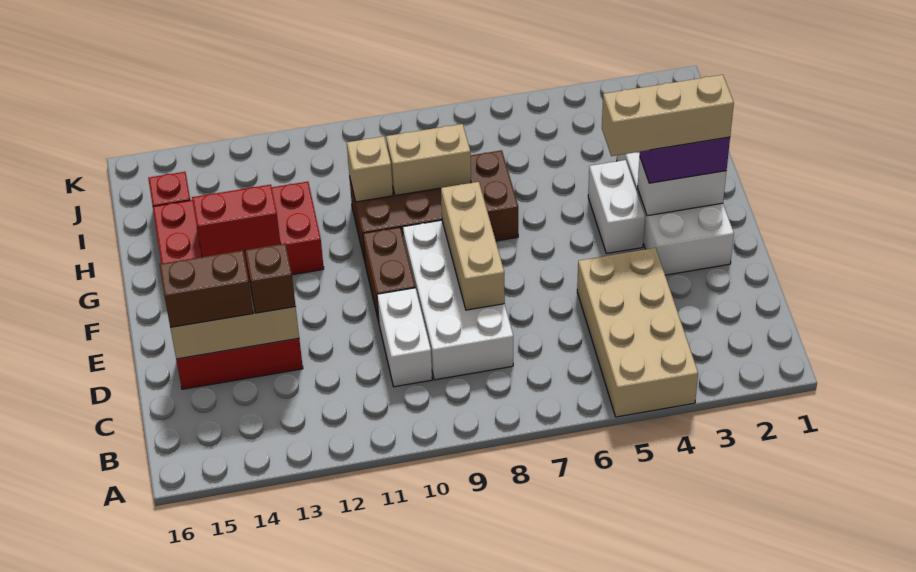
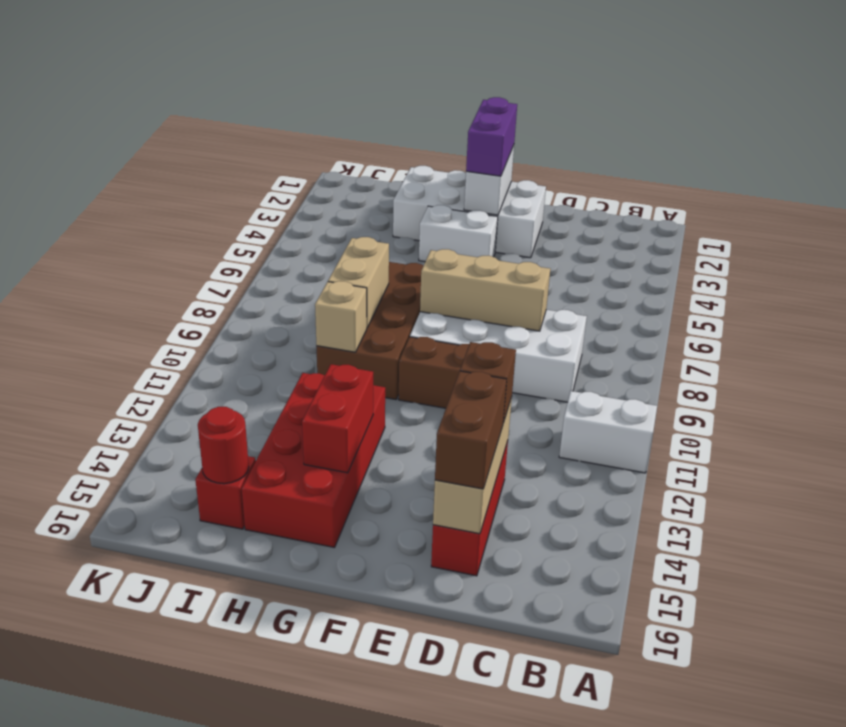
tan brick A4:D5 level 1 -> none
white brick C10:D10 level 1 -> white brick A11:B11 level 1
tan brick F2:F4 level 4 -> none
none -> red round brick I15 level 2

